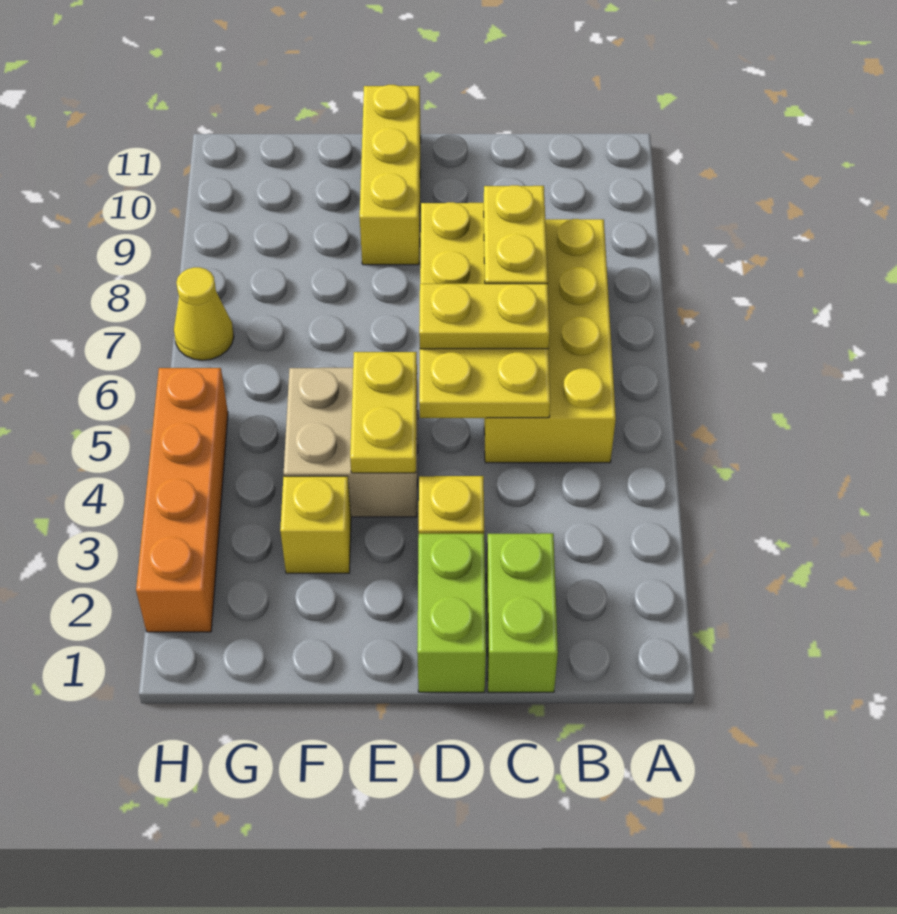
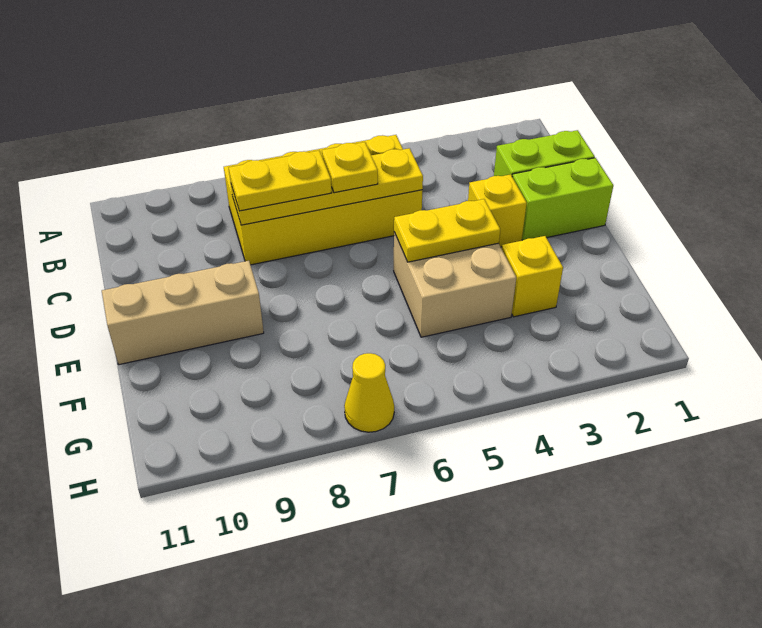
yellow plate C5:D8 level 2 -> yellow plate C5:C8 level 2
yellow plate C6:D6 level 3 -> yellow plate C6 level 3
yellow brick E9:E11 level 1 -> tan brick E9:E11 level 1
orange brick H2:H5 level 1 -> none

